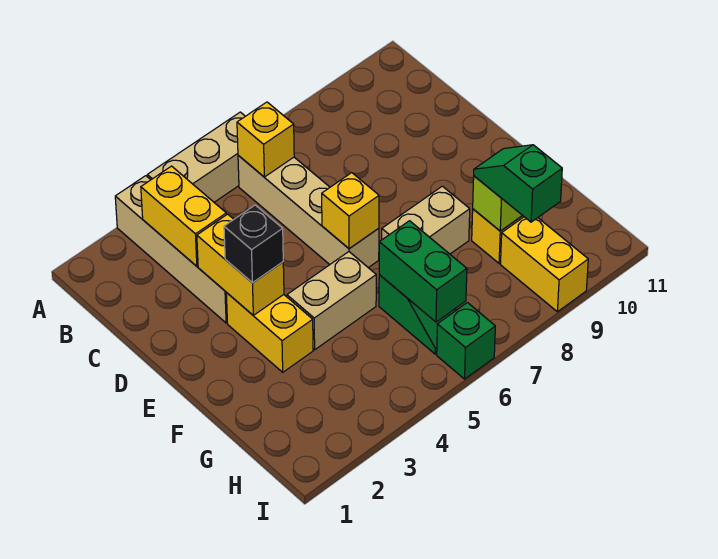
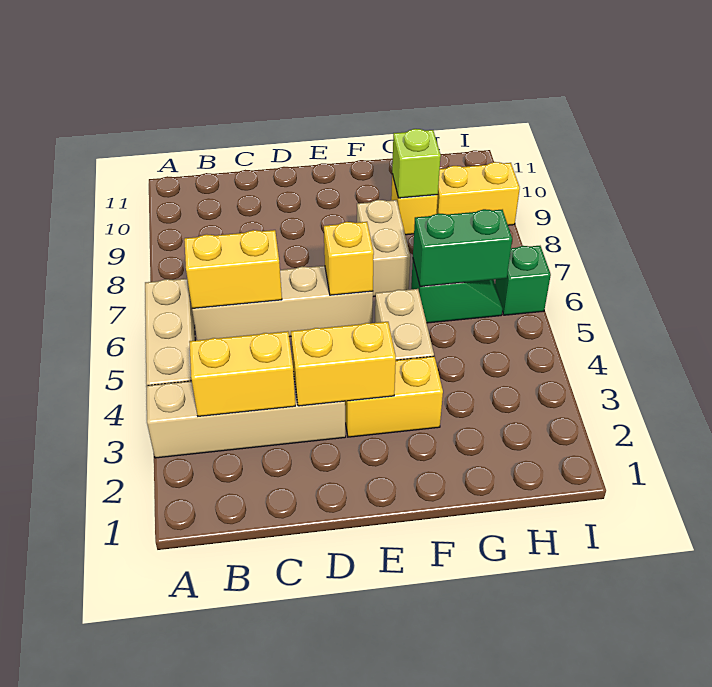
yellow brick B6 level 2 -> yellow brick B6:C6 level 2
black brick E3 level 3 -> none
green slope G9:H9 level 3 top H -> none

